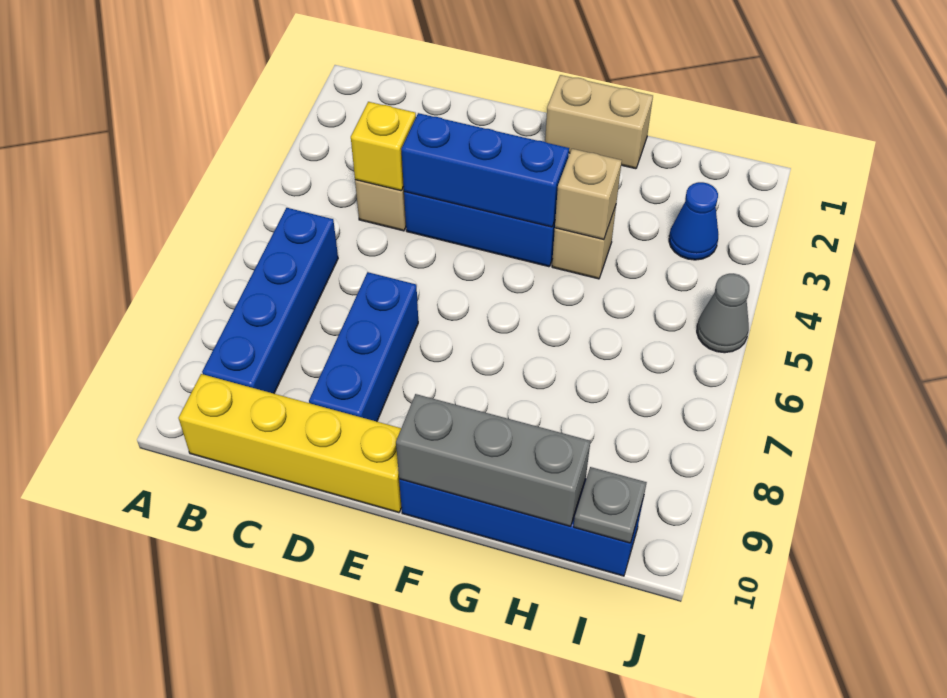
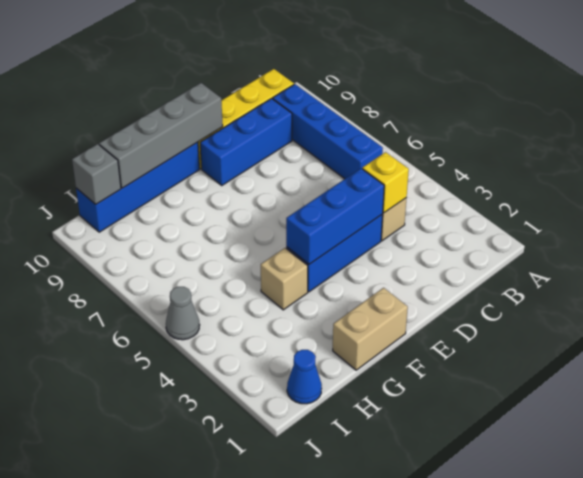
blue brick D7:D9 level 1 -> blue brick C9:E9 level 1
grey brick F10:H10 level 2 -> grey brick E10:H10 level 2
tan brick G4 level 2 -> none
blue cone I3 level 1 -> blue cone I1 level 1
grey plate I10 level 2 -> grey brick I10 level 2

